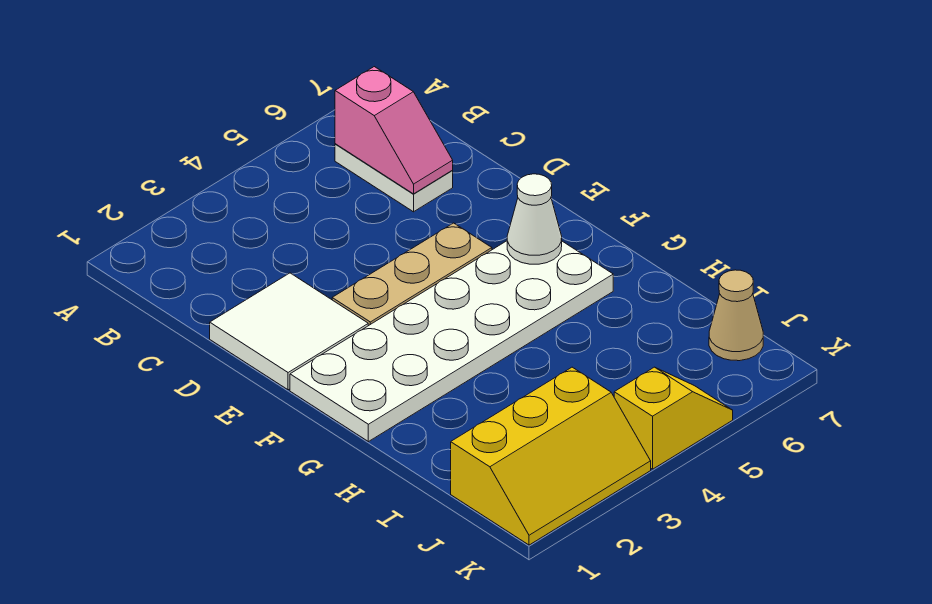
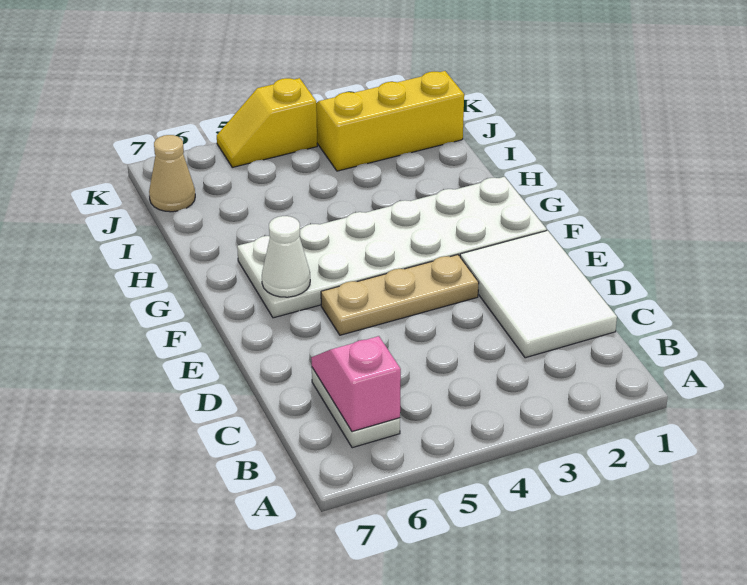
white tile D1:E2 level 1 -> white tile C1:E2 level 1

